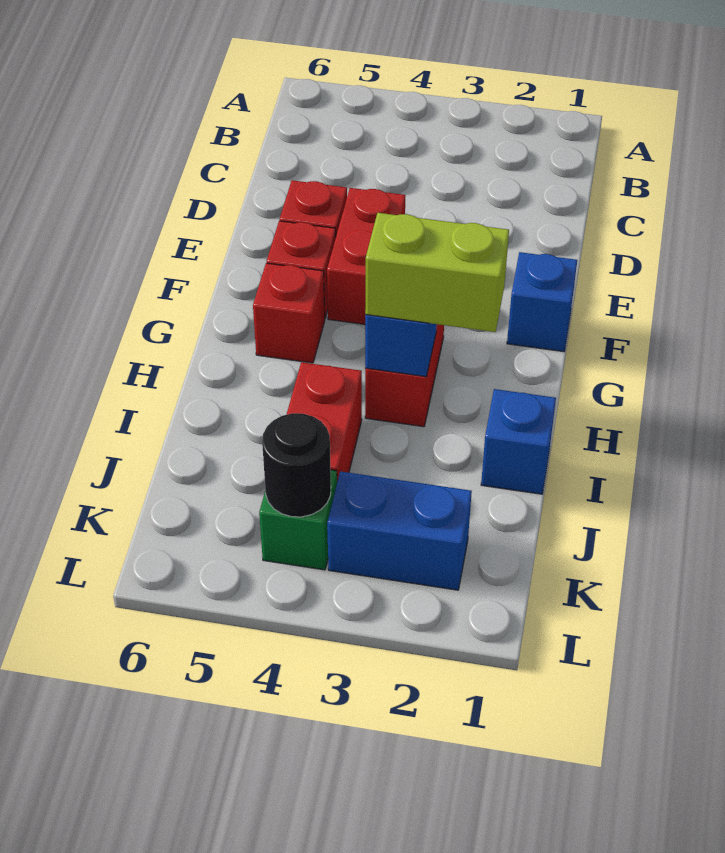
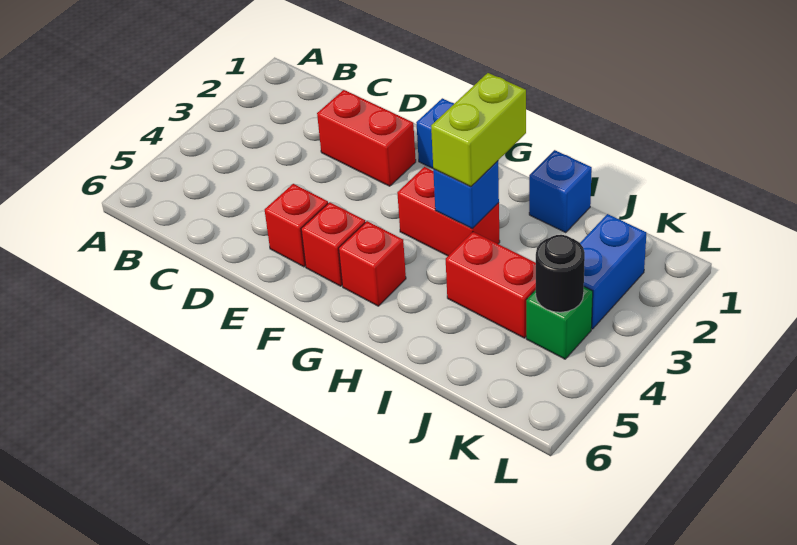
red brick E4:F4 level 1 -> red brick D2:E2 level 1

